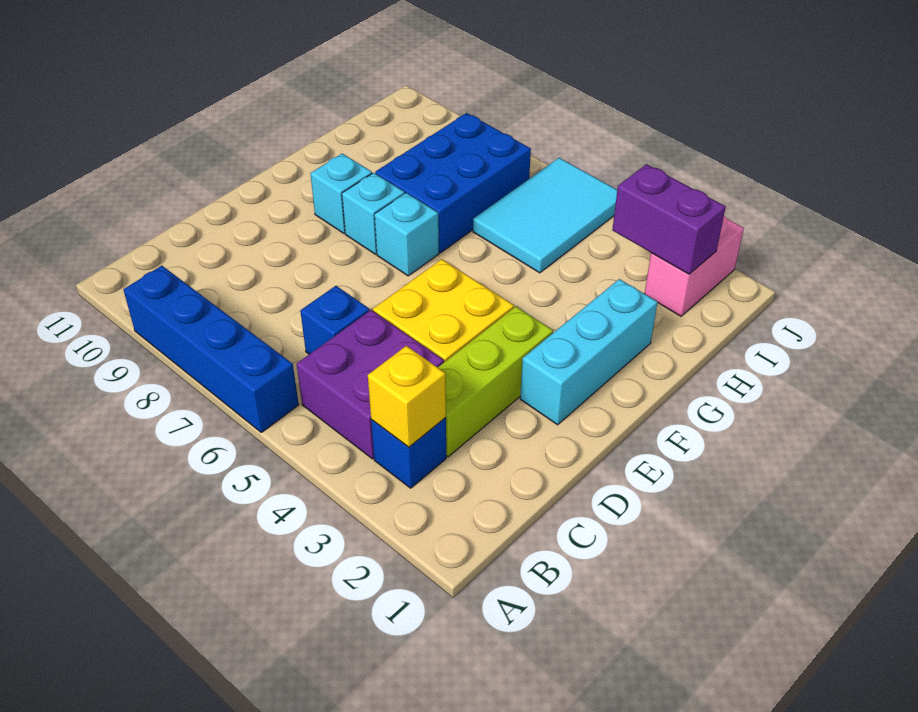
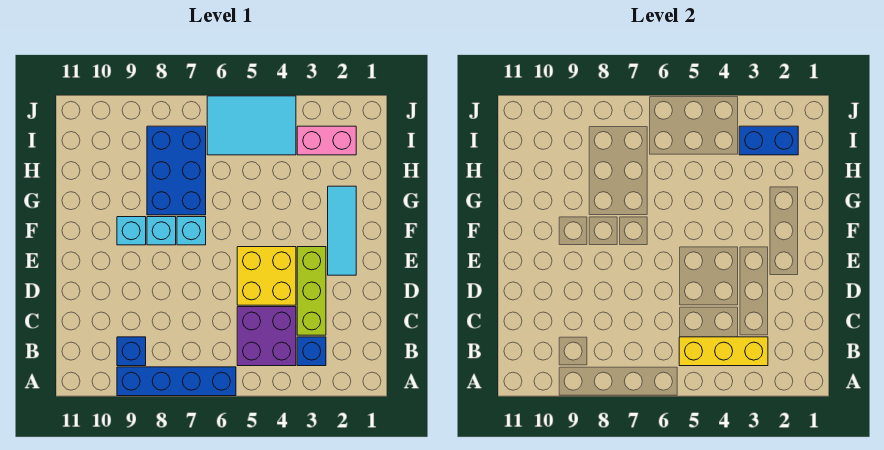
yellow brick B3 level 2 -> yellow brick B3:B5 level 2
blue brick C6 level 1 -> blue brick B9 level 1
cyan brick E2:G2 level 1 -> cyan tile E2:G2 level 1
cyan tile H5:J6 level 1 -> cyan tile I4:J6 level 1
pink brick I2:J2 level 1 -> pink brick I2:I3 level 1
purple brick I2:I3 level 2 -> blue brick I2:I3 level 2

